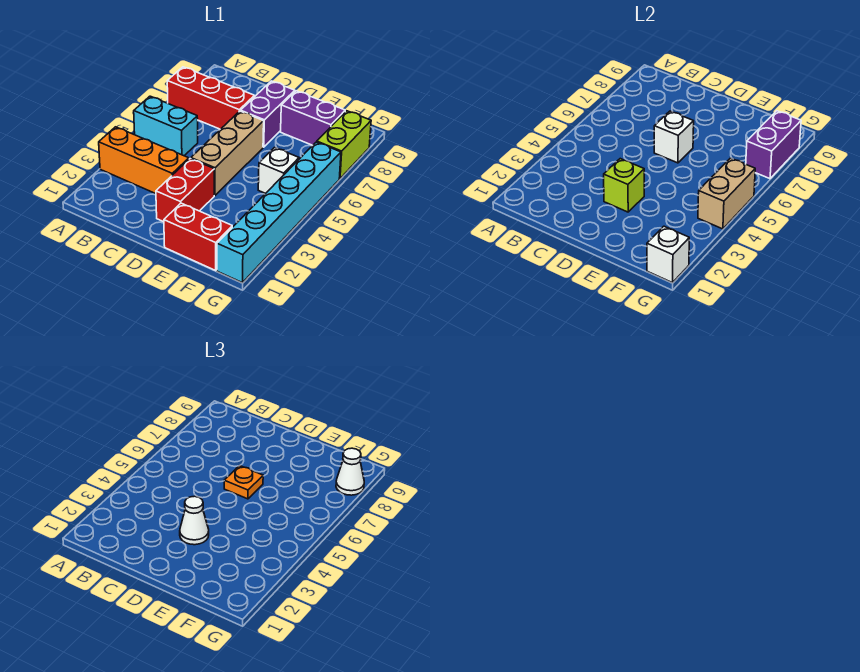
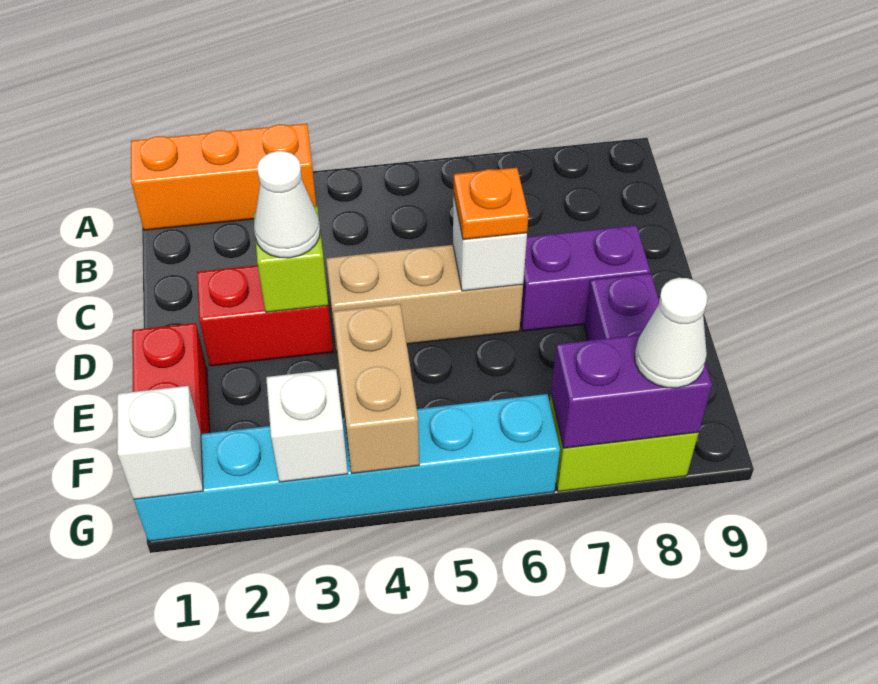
orange brick A3:C3 level 1 -> orange brick A1:A3 level 1
cyan brick A5:B5 level 1 -> none
red brick A7:C7 level 1 -> none
white brick F5 level 1 -> white brick G3 level 2
tan brick G4:G5 level 2 -> tan brick F4:G4 level 2

